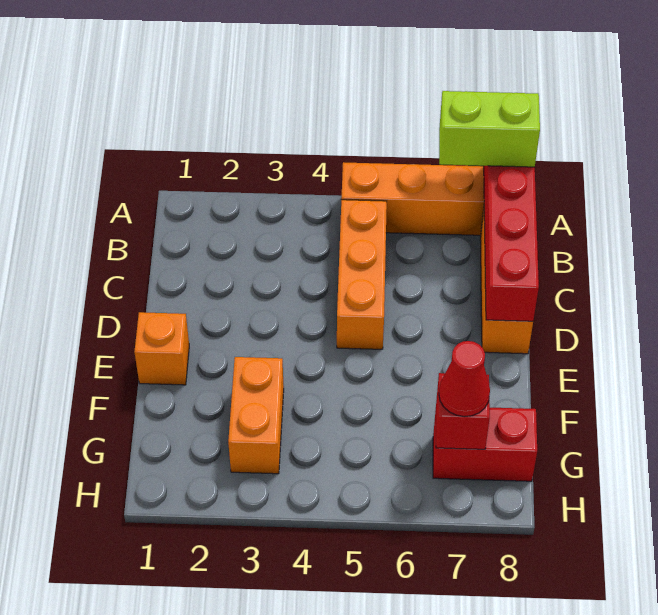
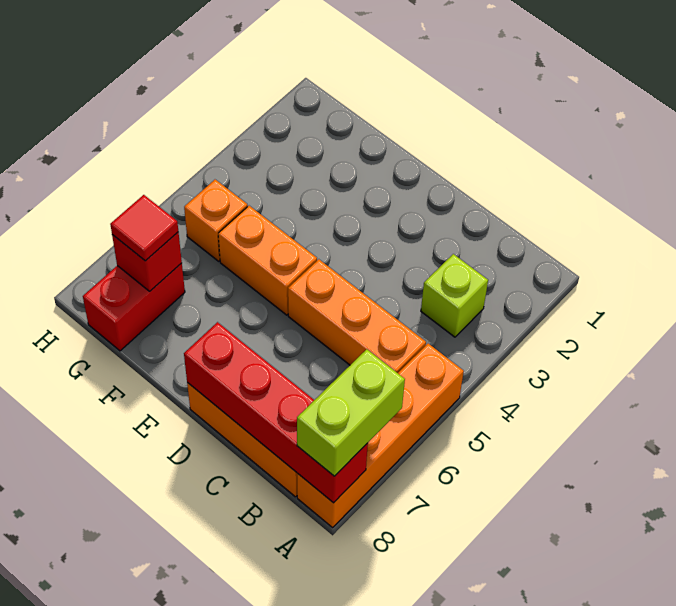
none -> lime brick B3 level 1
orange brick E1 level 1 -> orange brick G5 level 1
orange brick F3:G3 level 1 -> orange brick E5:F5 level 1
red cone G7 level 3 -> red tile G7 level 3

